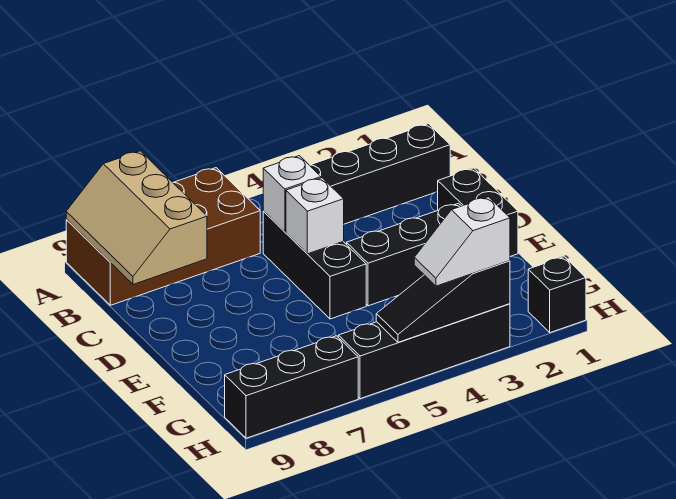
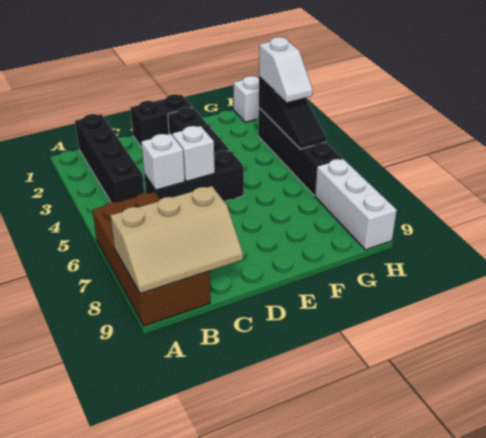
black brick H1 level 1 -> white brick H1 level 1
black brick H7:H9 level 1 -> white brick H7:H9 level 1

